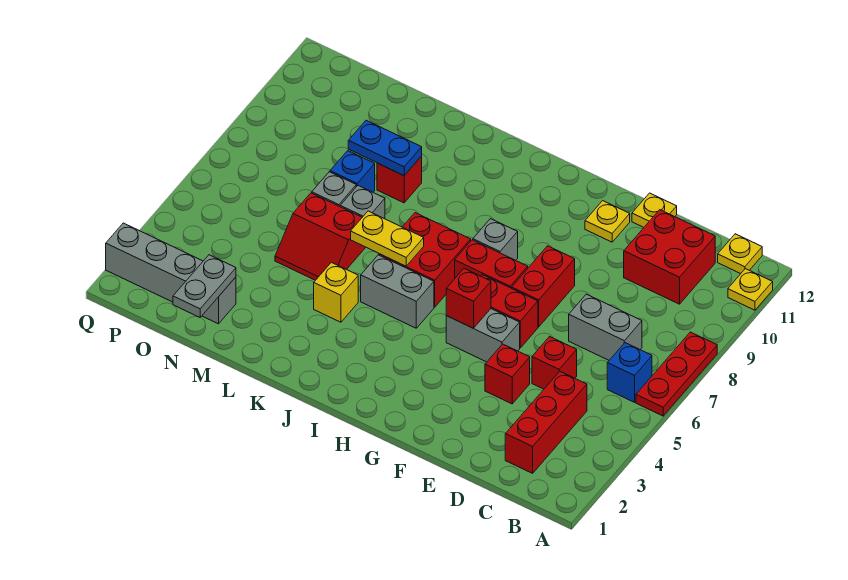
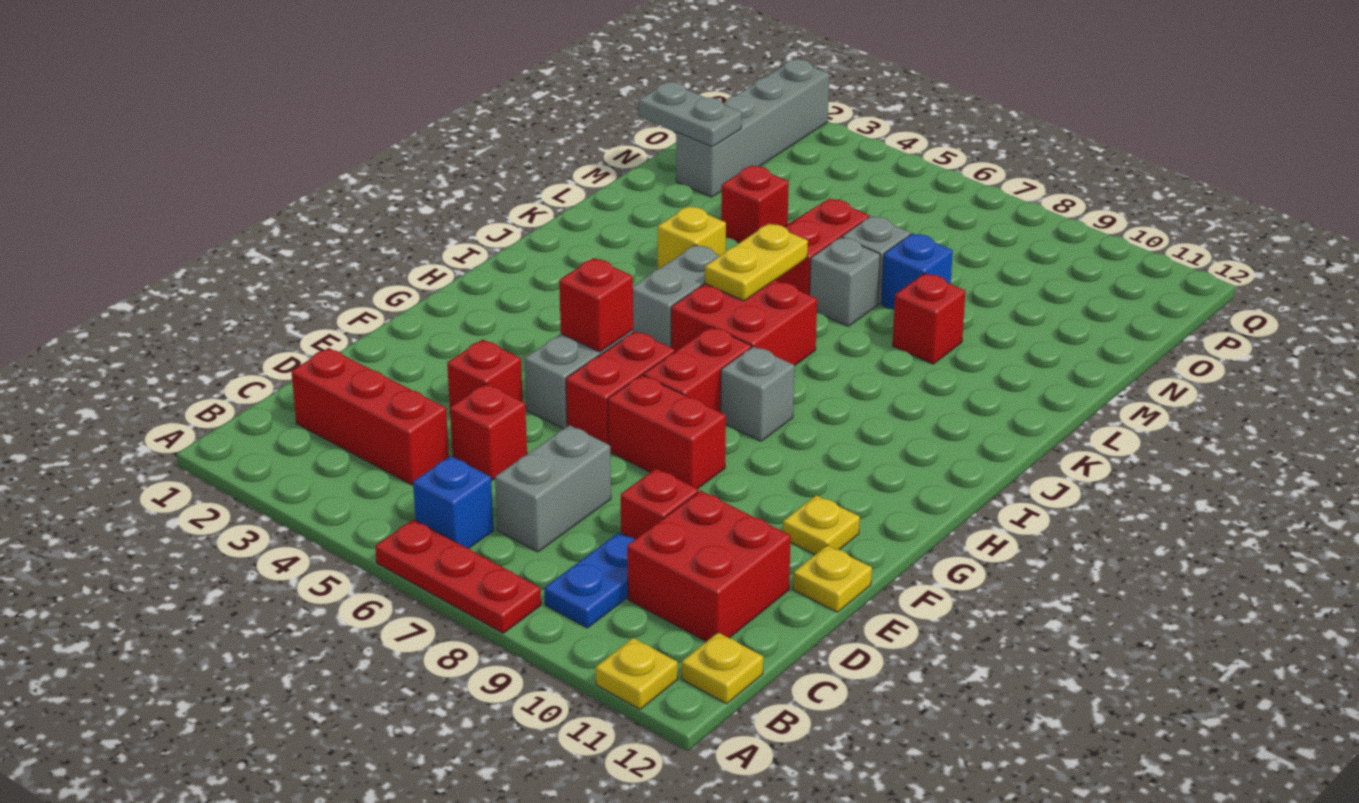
none -> red brick D9 level 1
blue plate L9:M9 level 2 -> blue plate B9:C9 level 1
none -> red brick M4 level 1

